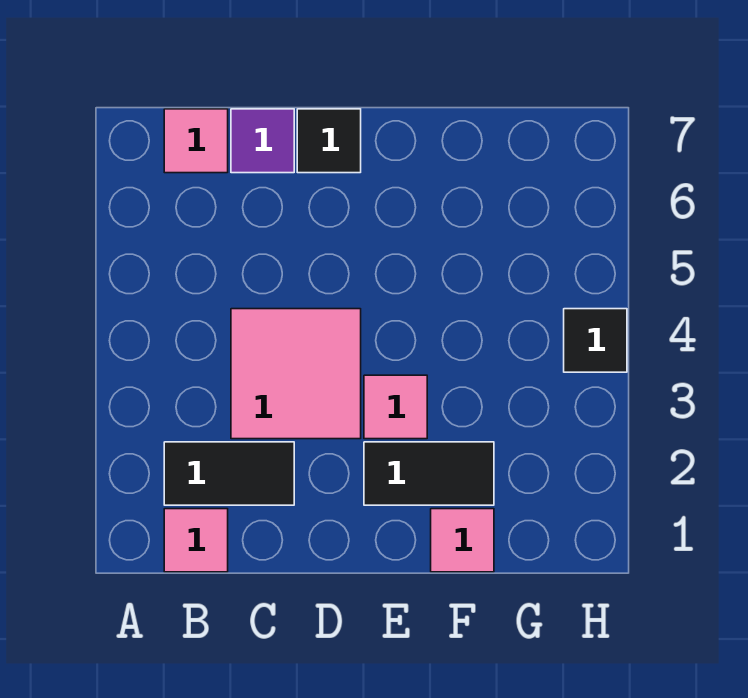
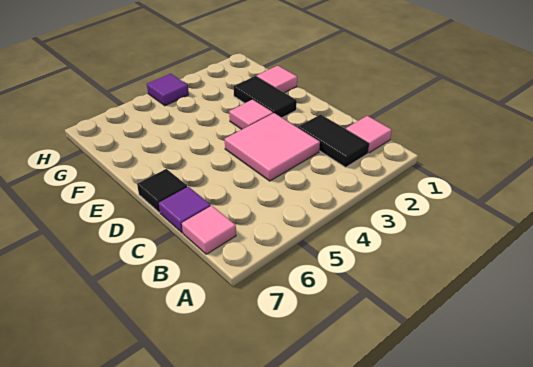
black tile H4 level 1 -> purple tile H4 level 1

